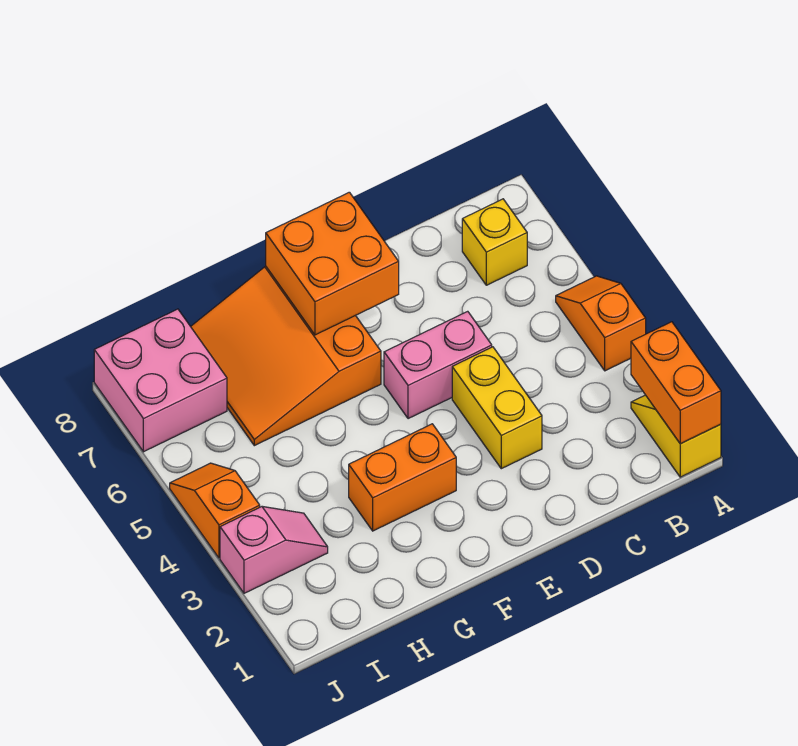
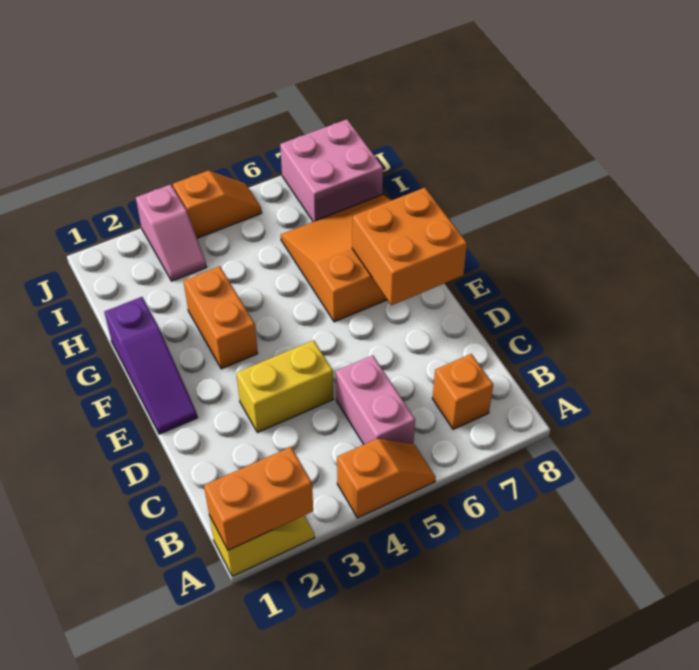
yellow brick B7 level 1 -> orange brick B7 level 1
pink brick D5:E5 level 1 -> pink brick B5:C5 level 1
none -> purple slope E1:G1 level 1 top G

